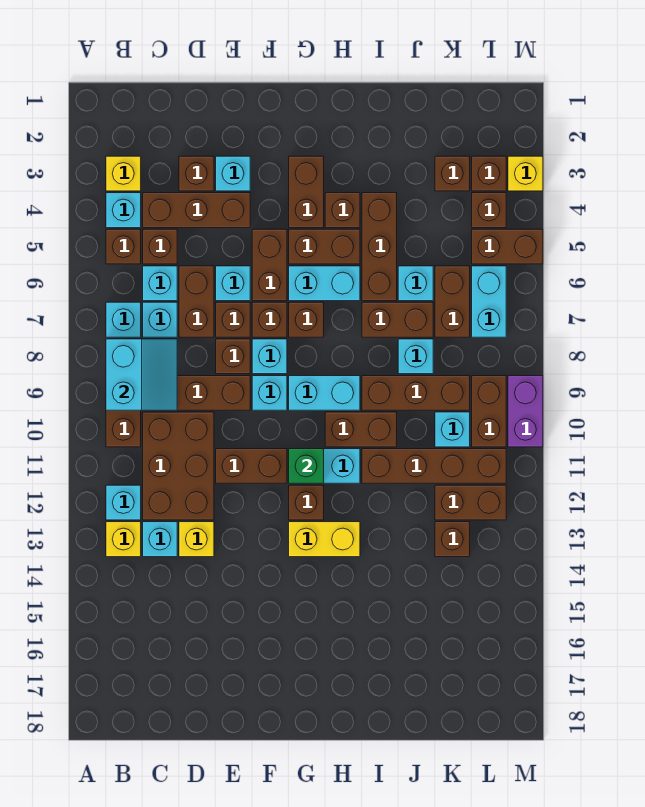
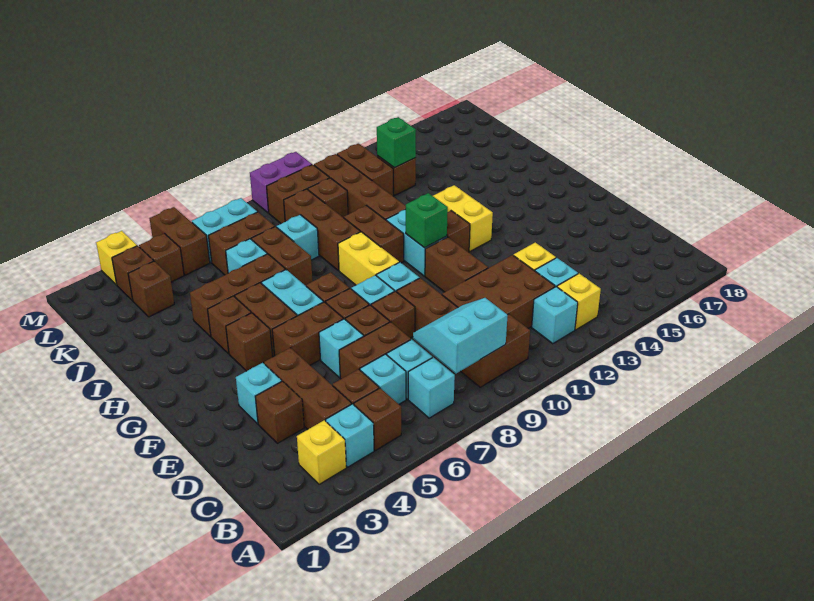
brown brick G3:G4 level 1 -> brown brick G4 level 1
cyan brick G9:H9 level 1 -> yellow brick G9:H9 level 1
cyan brick K10 level 1 -> brown brick K10 level 1
none -> green brick K13 level 2

